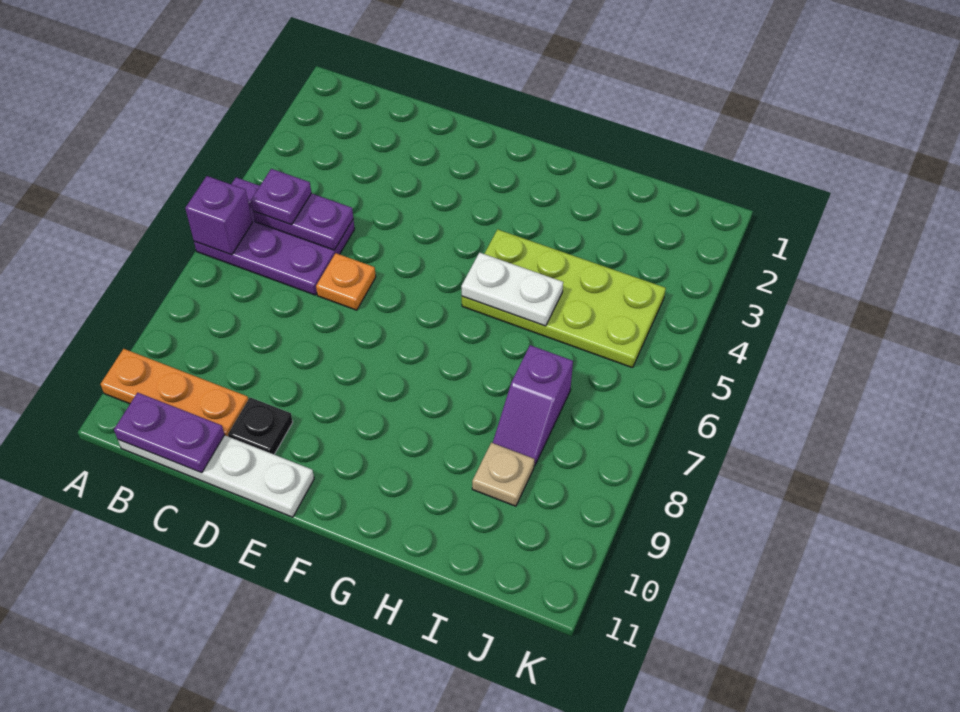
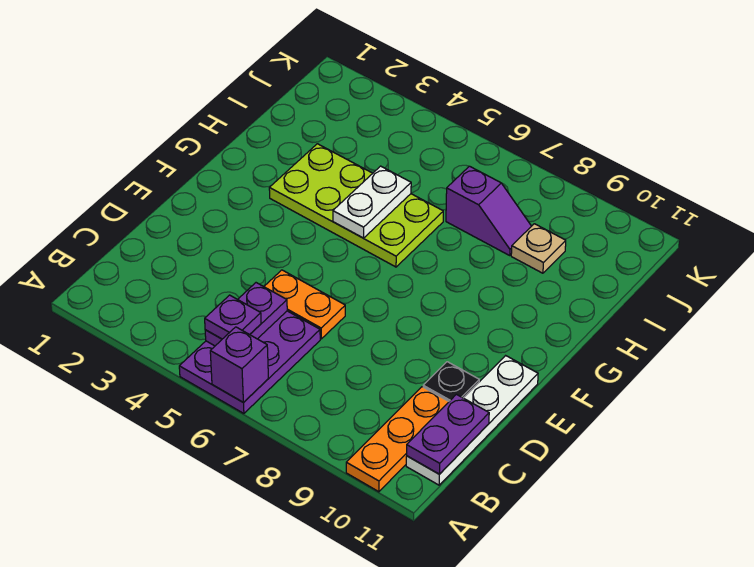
orange plate D6 level 1 -> orange plate D5:D6 level 1
lime plate G4:J5 level 1 -> lime plate G3:H6 level 1

